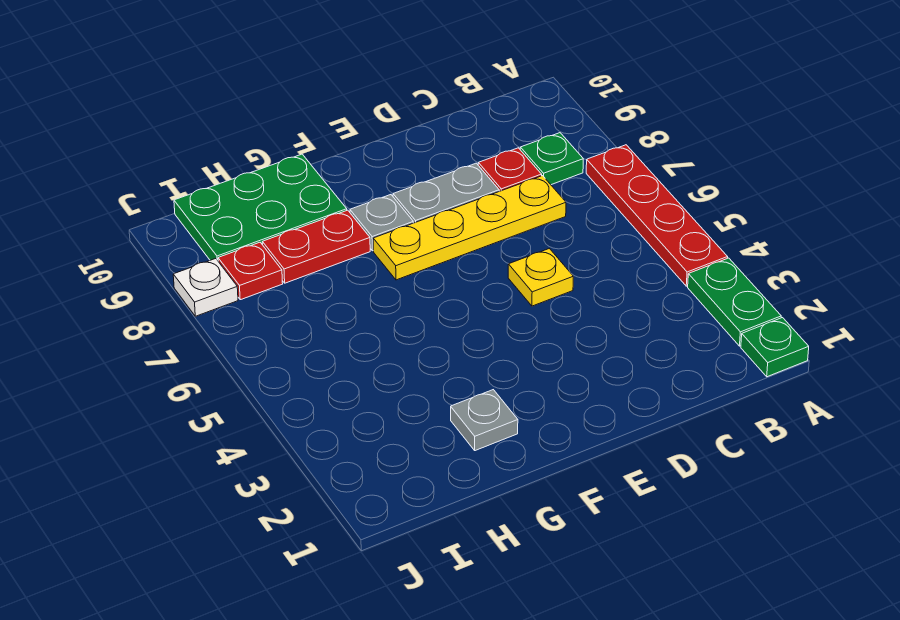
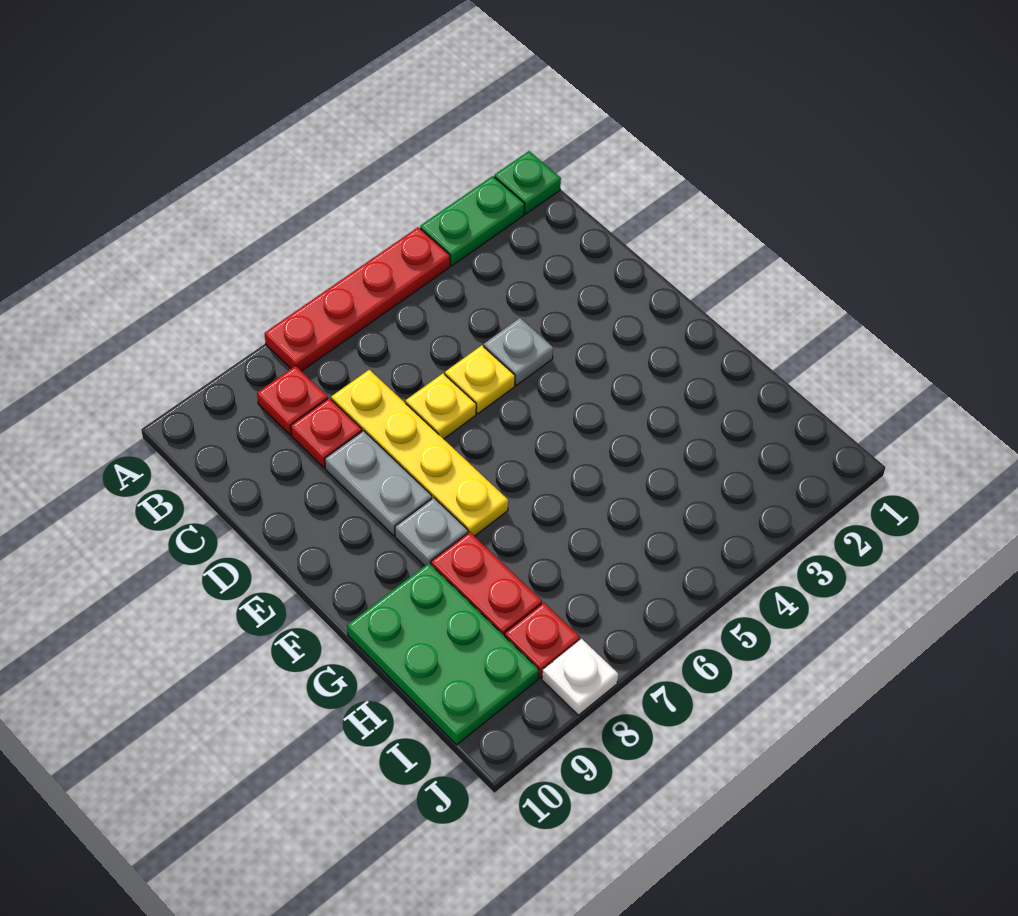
green plate B8 level 1 -> red plate B8 level 1
none -> yellow plate D6 level 1
grey plate G2 level 1 -> grey plate D4 level 1

